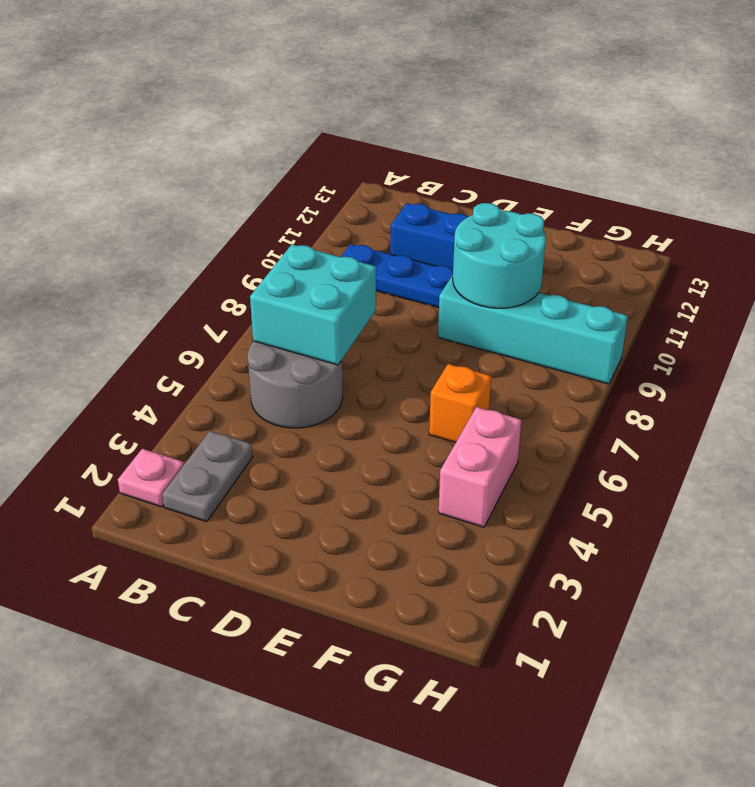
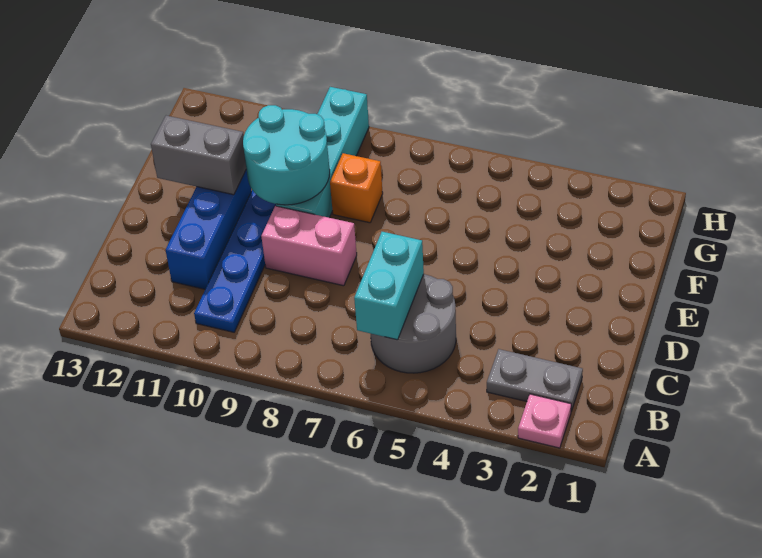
cyan brick B6:C7 level 2 -> cyan brick B6:C6 level 2
none -> grey brick E11:E12 level 2
orange brick F6 level 1 -> orange brick F8 level 1
pink brick G4:G5 level 1 -> pink brick D8:D9 level 1

